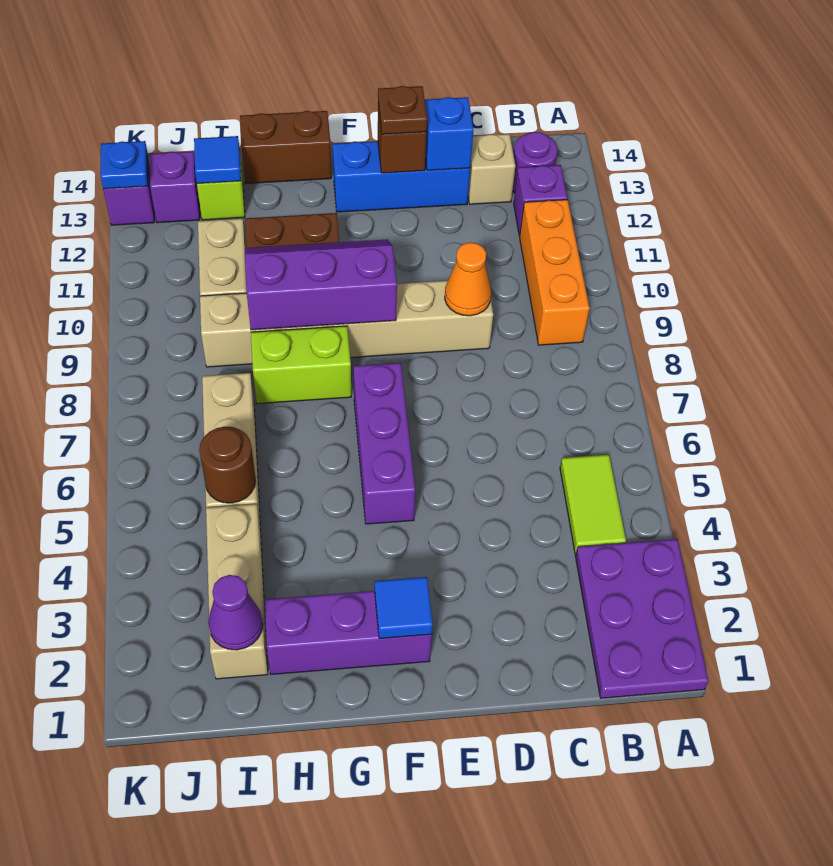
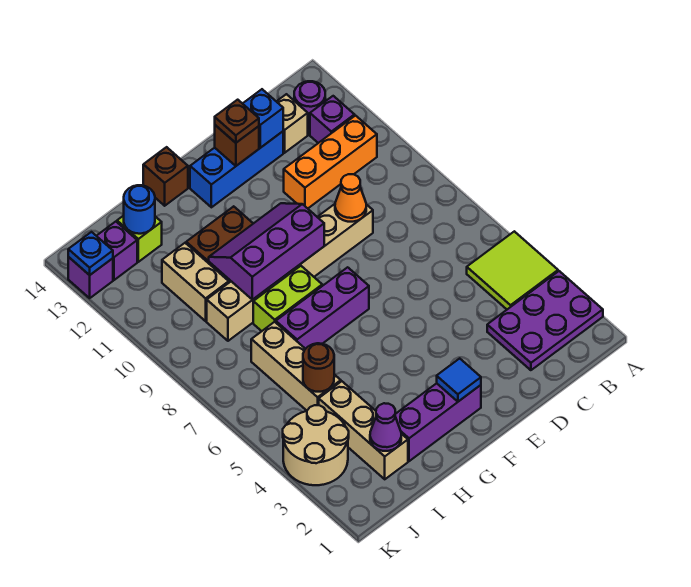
purple plate A1:B3 level 1 -> purple plate A2:C3 level 1
lime tile B4:B5 level 1 -> lime tile A4:B5 level 1
orange brick B9:B11 level 1 -> orange brick B11:D11 level 1
purple brick F5:F7 level 1 -> purple brick F7:H7 level 1
brown brick G14:H14 level 1 -> brown brick G14 level 1
blue tile I13 level 2 -> blue round brick I13 level 2
none -> tan round brick J3:K4 level 1

